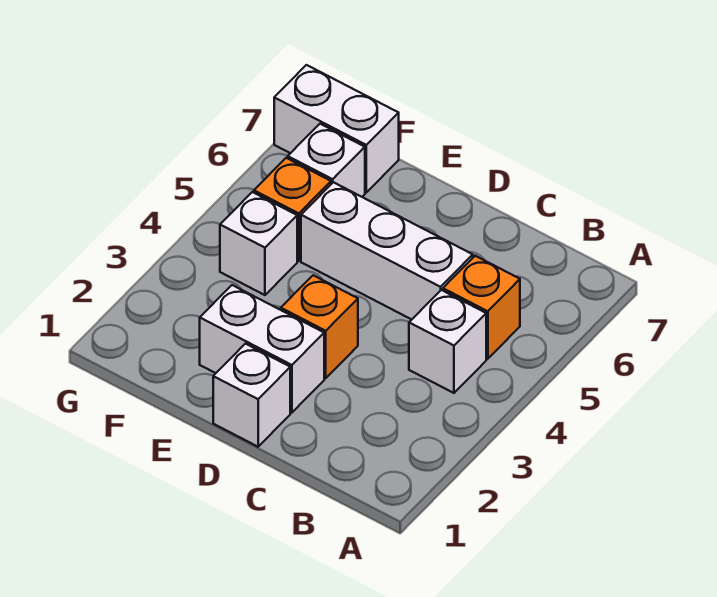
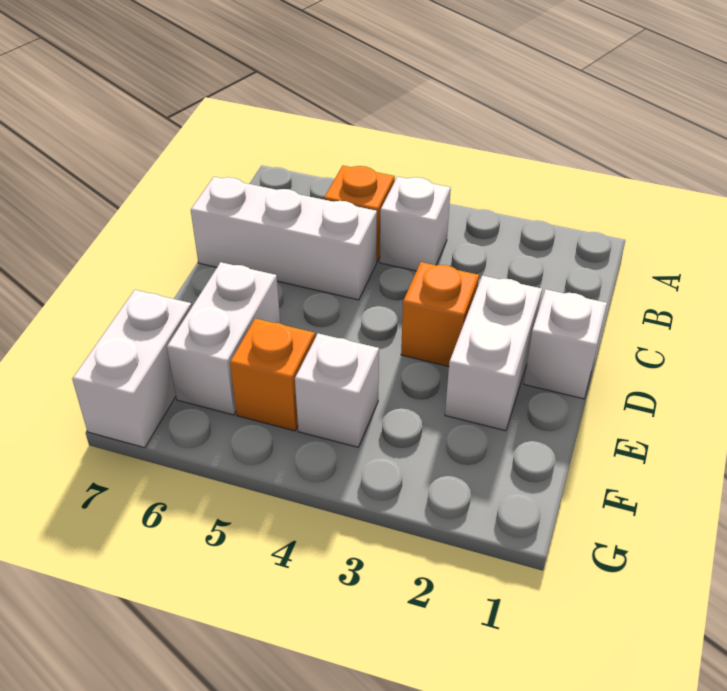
white brick C5:E5 level 1 -> white brick C5:C7 level 1
white brick F6 level 1 -> white brick E6:F6 level 1

